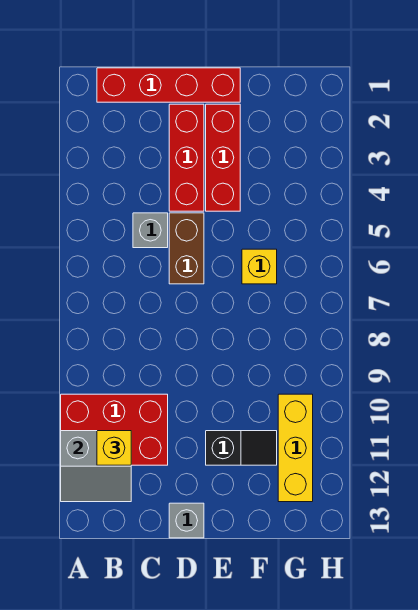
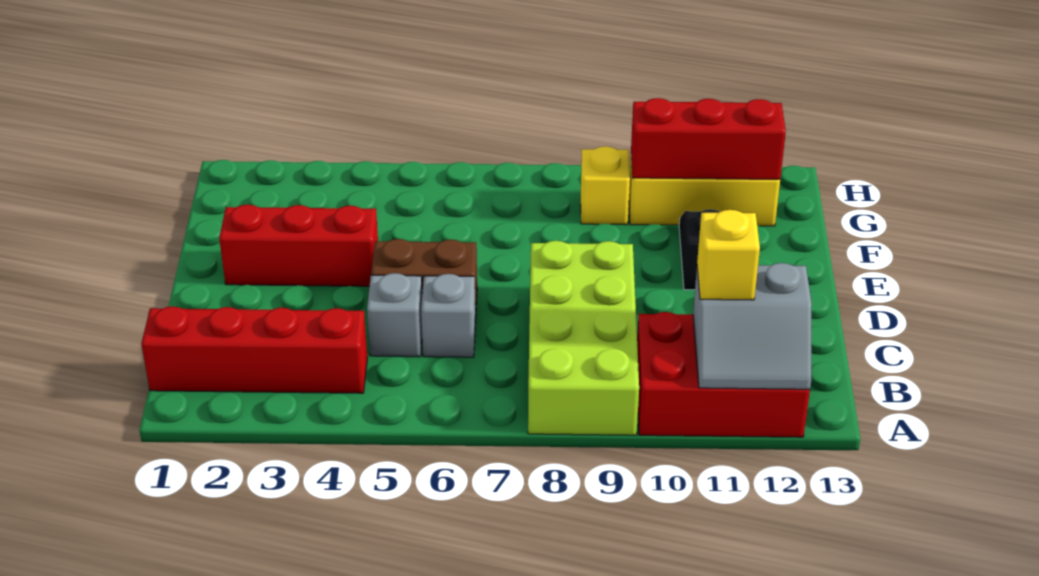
none -> lime brick A8:D9 level 1
red brick A10:C11 level 1 -> red brick A10:B12 level 1
grey slope A11:B12 level 2 top 11 -> grey slope A11:B12 level 2 top B
red brick B1:E1 level 1 -> red brick B1:B4 level 1
red brick D2:D4 level 1 -> red brick G10:G12 level 2
grey brick D13 level 1 -> grey brick C6 level 1
yellow brick F6 level 1 -> yellow brick G9 level 1

